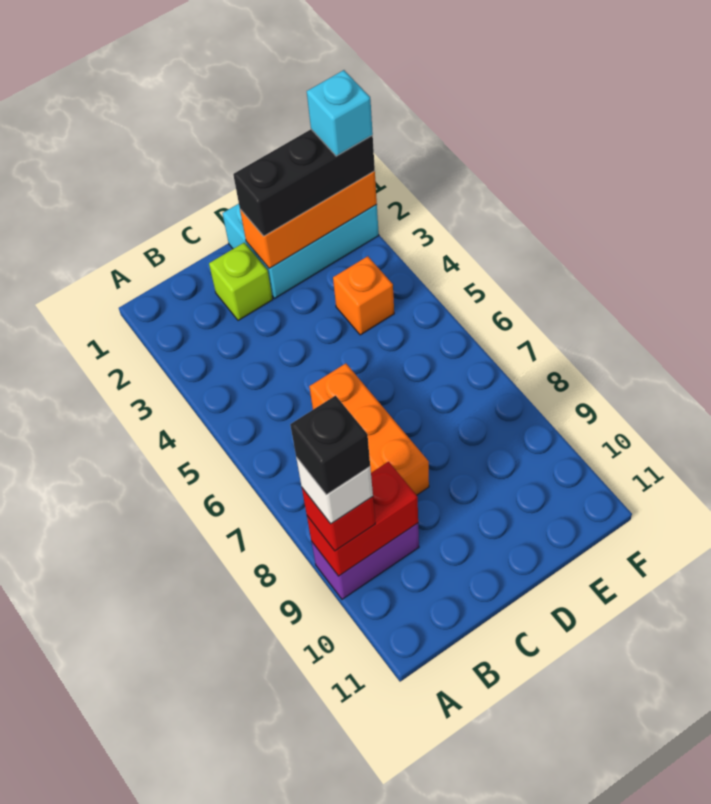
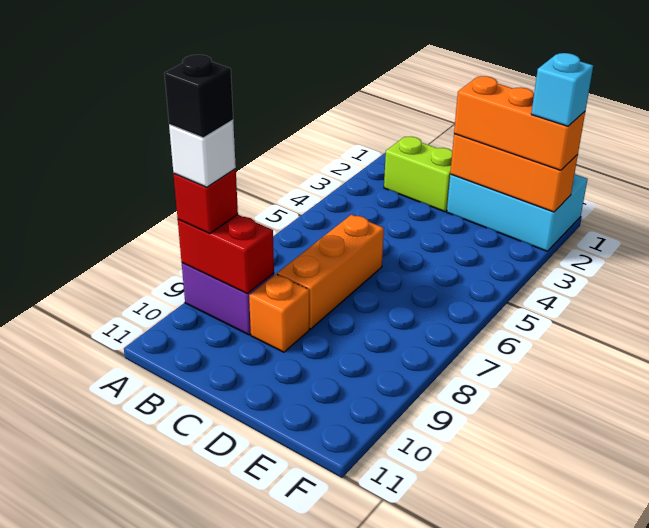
lime brick C2 level 1 -> lime brick B2:C2 level 1
black brick D2:F2 level 3 -> orange brick D2:F2 level 3
orange brick E4 level 1 -> orange brick C9 level 1

